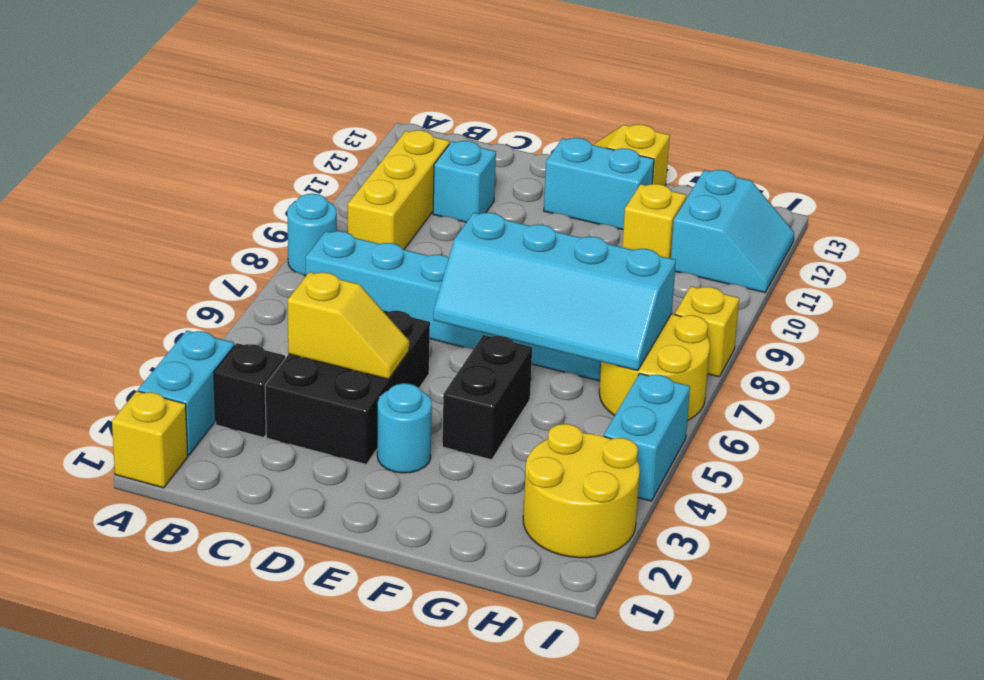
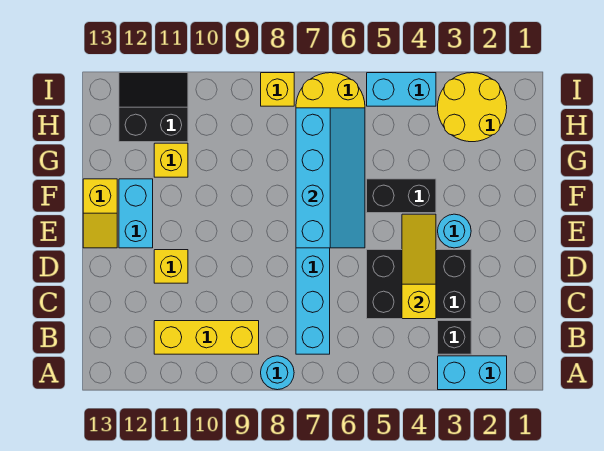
yellow brick A1 level 1 -> yellow brick D11 level 1
yellow slope C4:D4 level 2 top C -> yellow slope C4:E4 level 2 top C
cyan brick C11 level 1 -> none
cyan slope H11:I12 level 1 top H -> black slope H11:I12 level 1 top H

